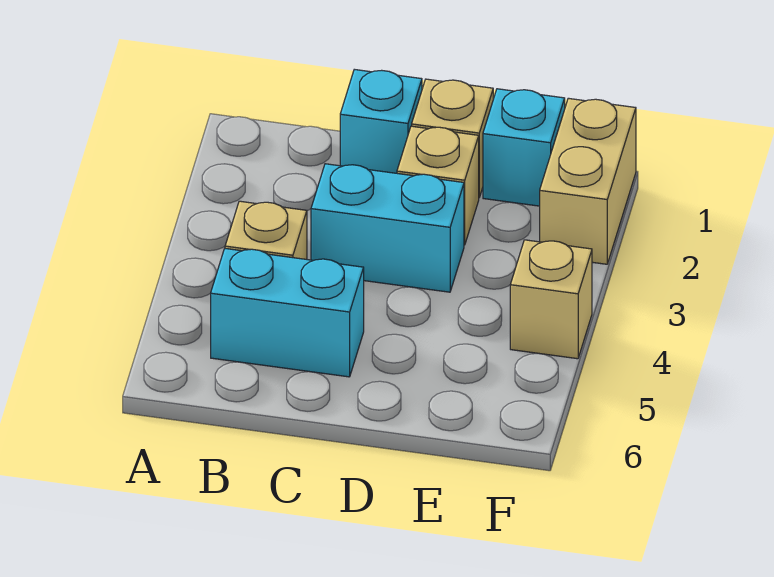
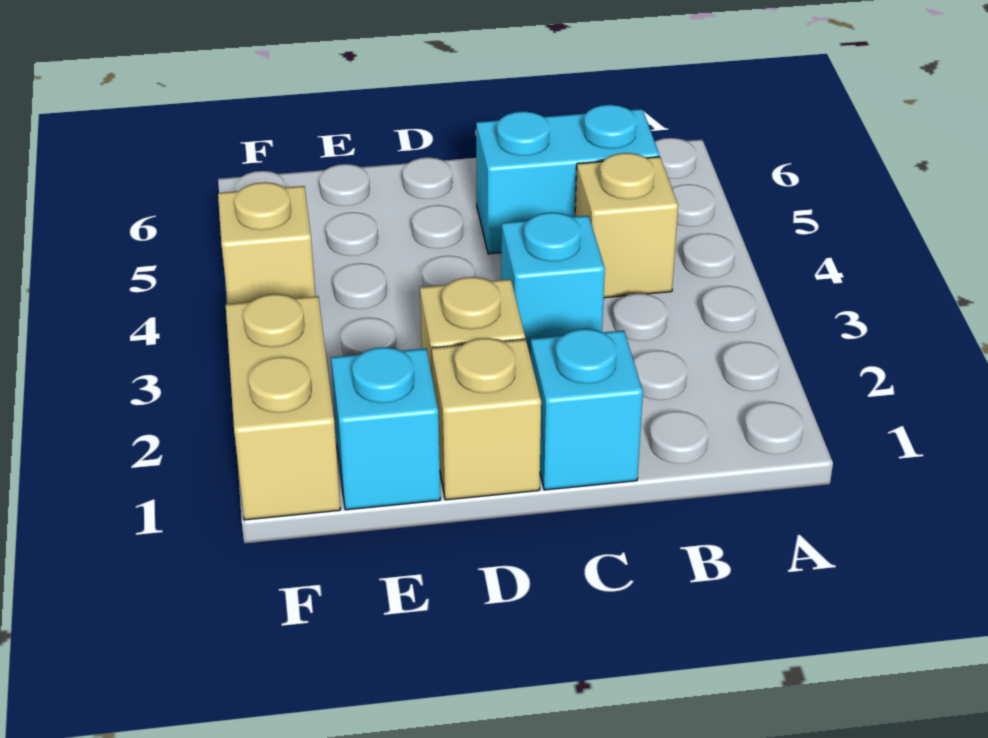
cyan brick C3:D3 level 1 -> cyan brick C3 level 1

